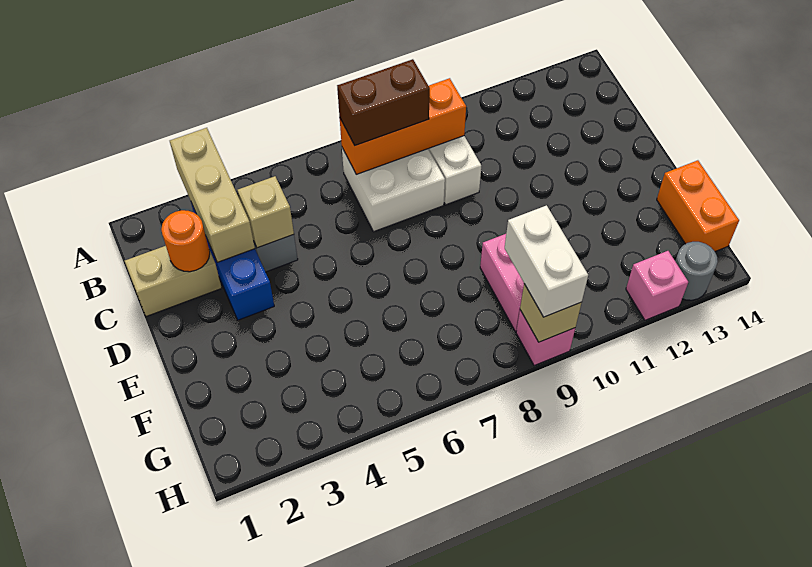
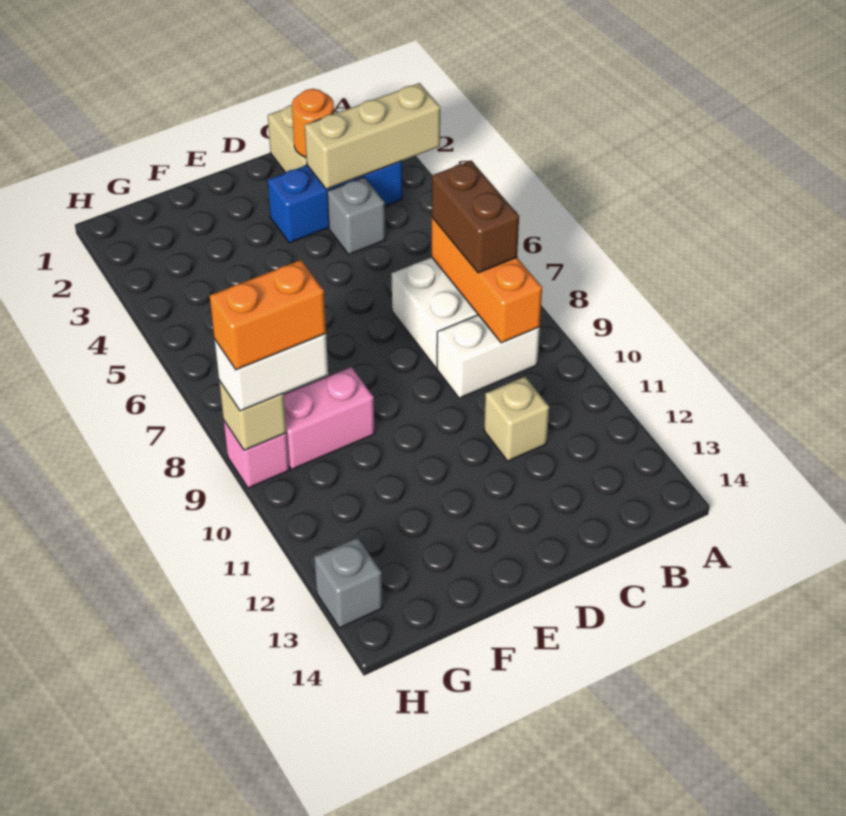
tan brick C4 level 2 -> tan brick C11 level 1
orange brick F14:G14 level 1 -> orange brick G9:H9 level 4
pink brick H12 level 1 -> none
grey round brick H13 level 1 -> grey brick H13 level 1

